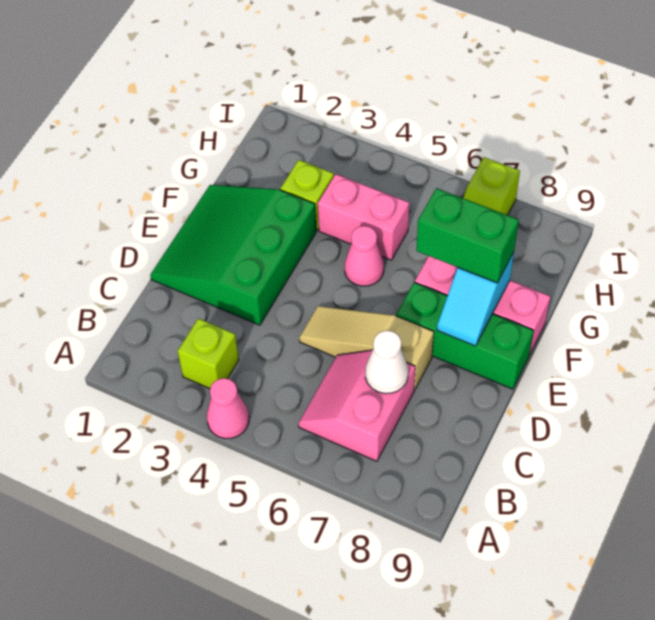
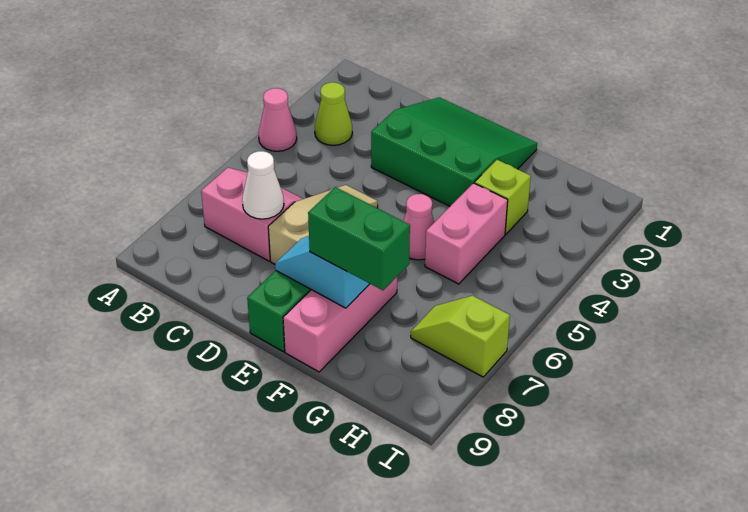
lime brick B3 level 1 -> lime cone B3 level 1
green brick F7:F8 level 3 -> green brick F8:G8 level 3

